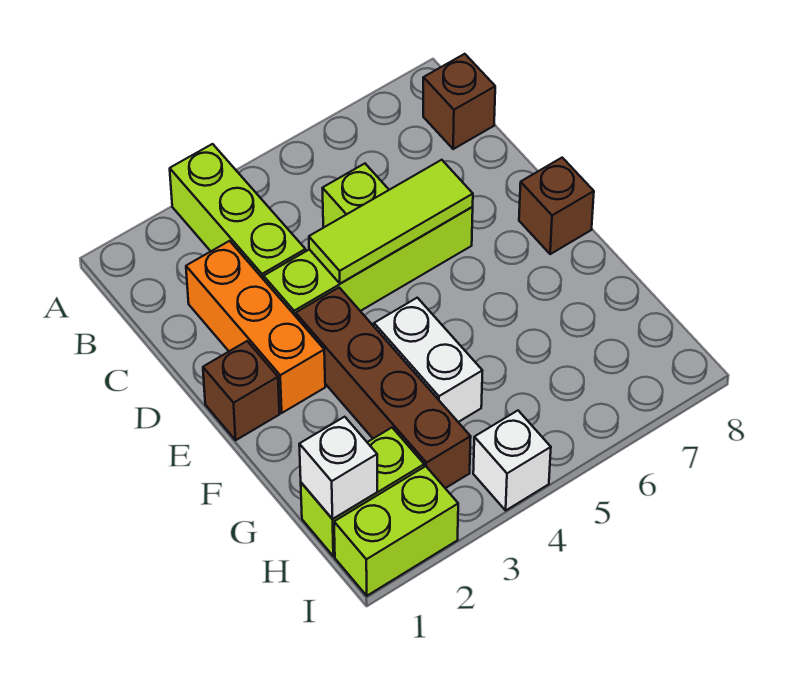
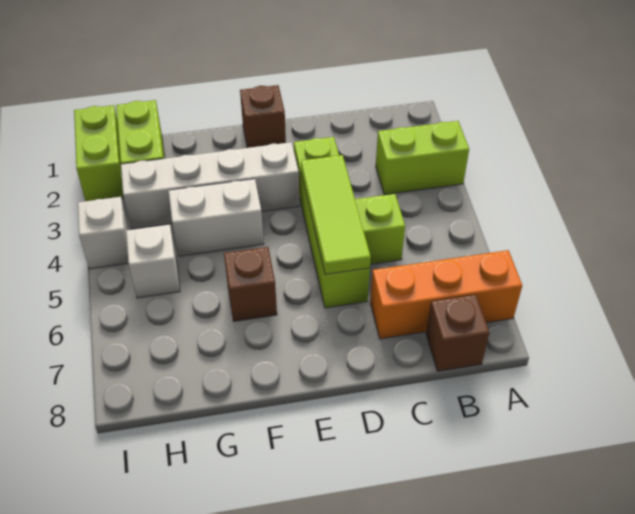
lime brick A3:C3 level 1 -> lime brick A3:B3 level 1
orange brick C2:E2 level 1 -> orange brick A7:C7 level 1
brown brick E3:H3 level 1 -> white brick E3:H3 level 1
brown brick E8 level 1 -> brown brick F6 level 1
white brick H1 level 2 -> white brick H5 level 1

